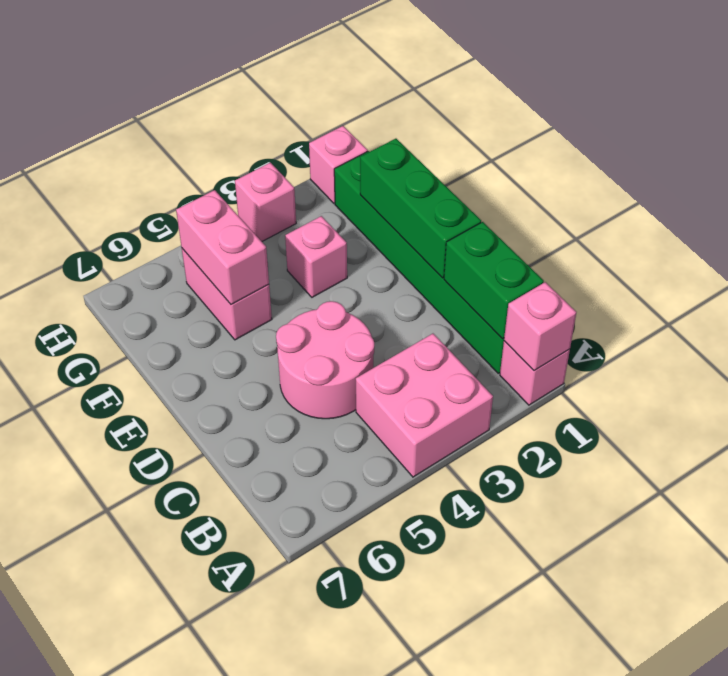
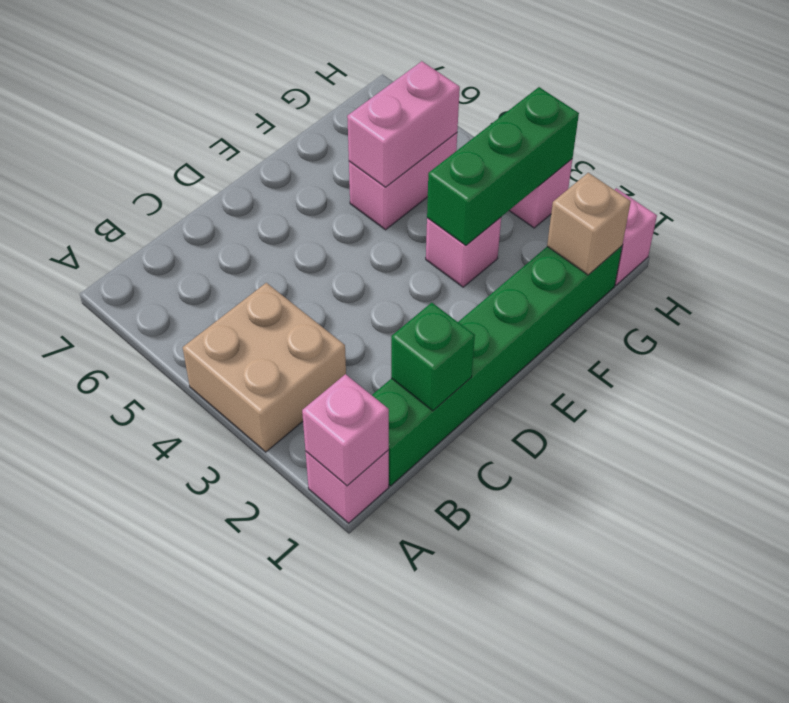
pink brick A3:B4 level 1 -> tan brick A3:B4 level 1
green brick B1:C1 level 2 -> green brick C1 level 2
pink round brick C4:D5 level 1 -> none
green brick D1:F1 level 2 -> green brick F3:H3 level 2
none -> tan brick G1 level 2

